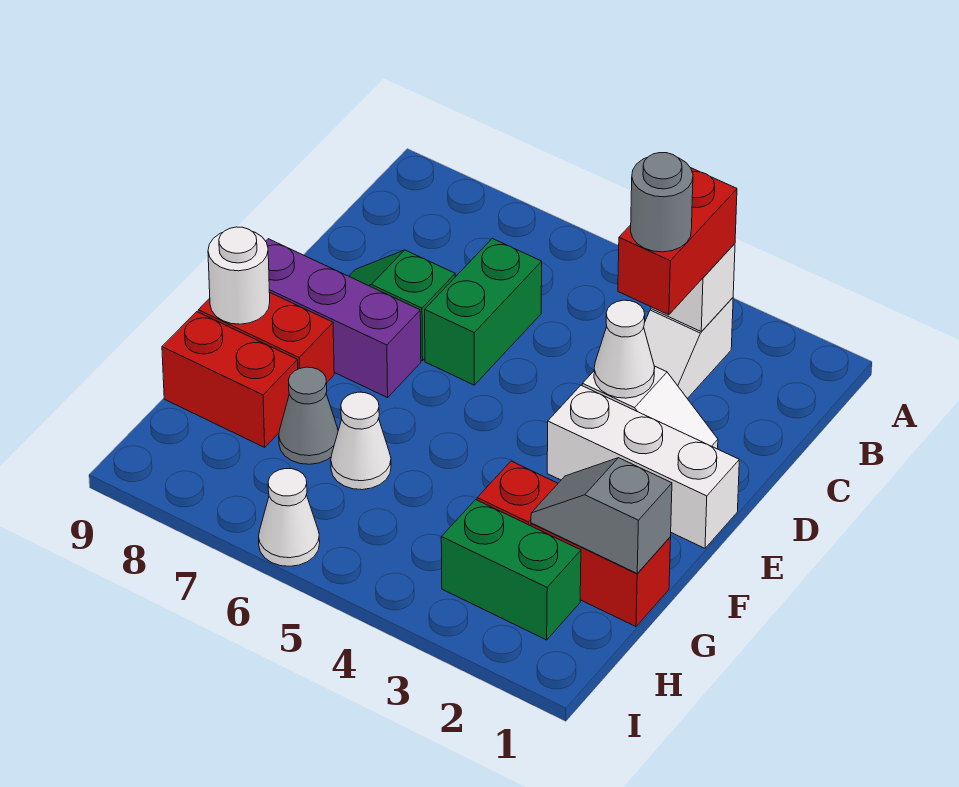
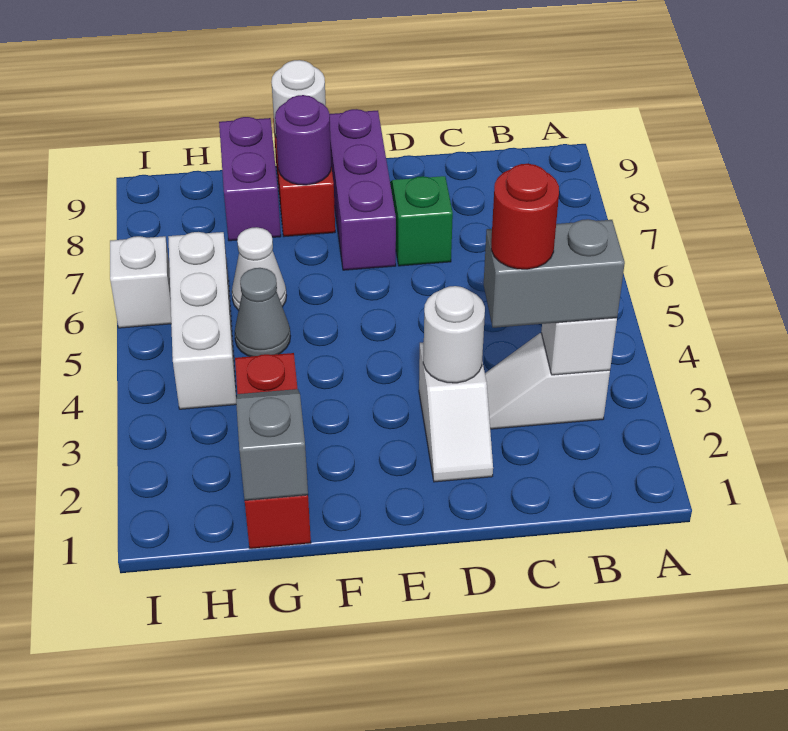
red brick B3:C3 level 3 -> grey brick B3:C3 level 3
grey round brick C3 level 4 -> red round brick C3 level 4
green brick C6:D6 level 1 -> none
white cone D3 level 2 -> white round brick D3 level 2
white brick E1:E3 level 1 -> white brick H4:H6 level 1
none -> purple round brick F8 level 2
grey cone G7 level 1 -> grey cone G5 level 1
red brick G8:G9 level 1 -> purple brick G8:G9 level 1
green brick H2:H3 level 1 -> none
white cone I6 level 1 -> white brick I6 level 1

